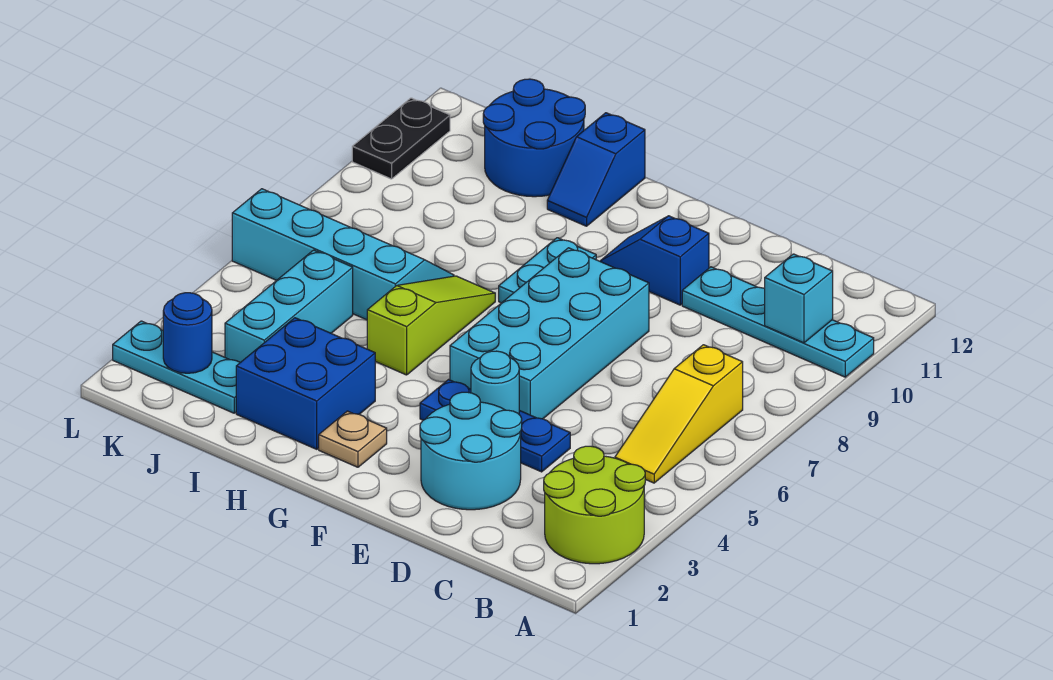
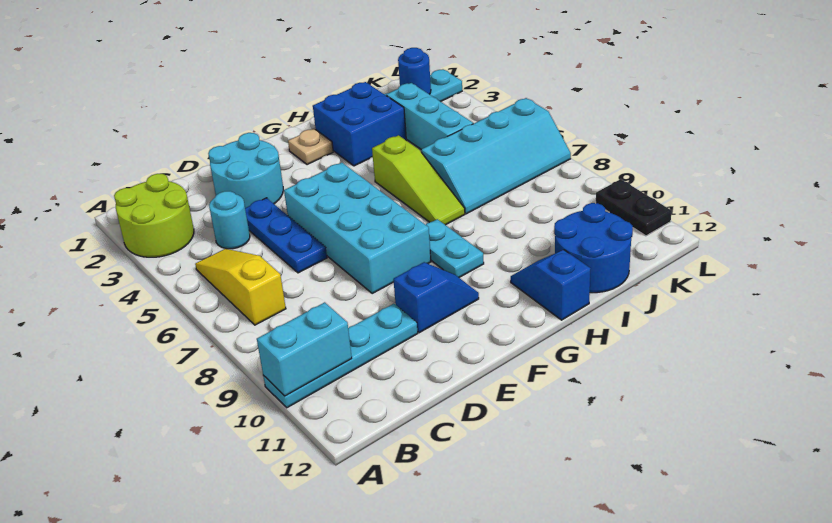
cyan brick B10 level 2 -> cyan brick A10:B10 level 2
blue plate D4:F4 level 1 -> blue plate D4:D6 level 1
cyan round brick E4 level 2 -> cyan round brick C4 level 1

